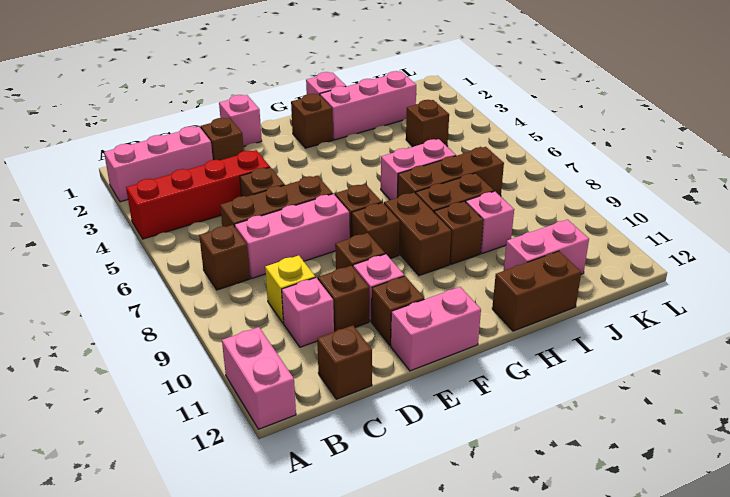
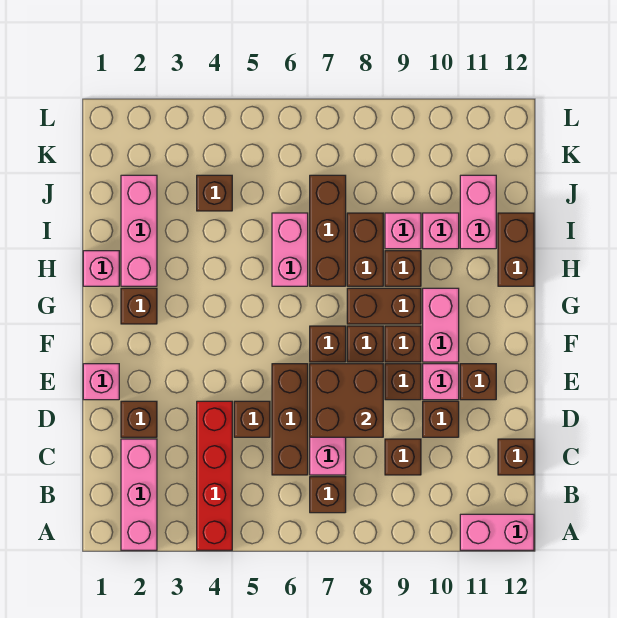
yellow brick C9 level 1 -> brown brick C9 level 1
pink brick C10 level 1 -> pink brick I10 level 1
none -> brown brick D7:E8 level 2
pink brick E12:F12 level 1 -> pink brick F10:G10 level 1
none -> brown brick F9 level 1

